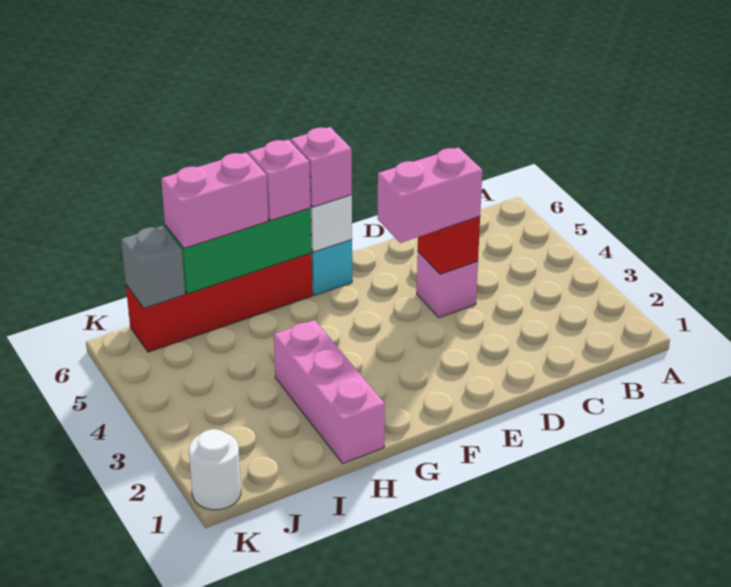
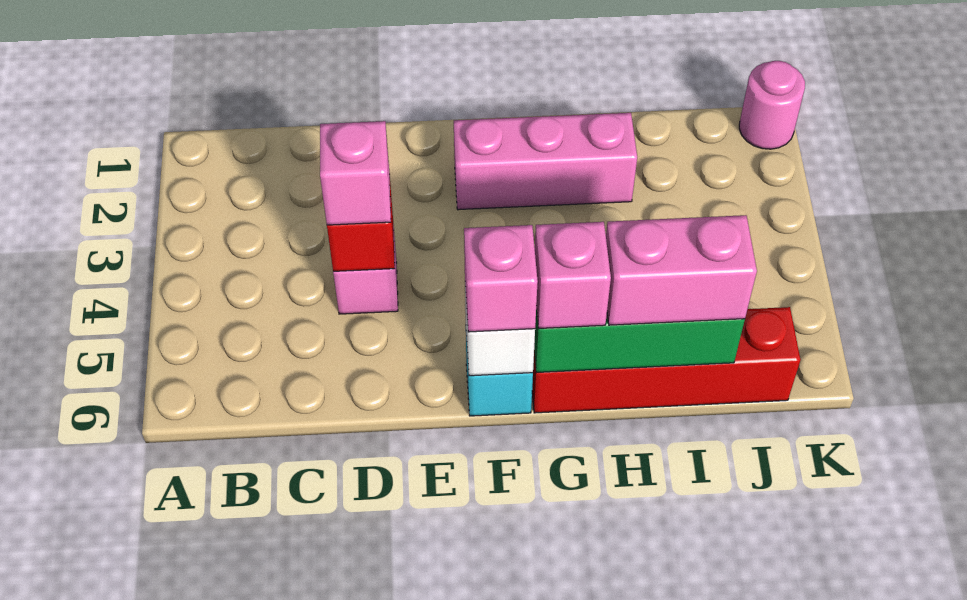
pink brick D4:E4 level 3 -> pink brick D4 level 3
pink brick H1:H3 level 1 -> pink brick F2:H2 level 1
grey brick J6 level 2 -> none
white round brick K1 level 1 -> pink round brick K1 level 1

